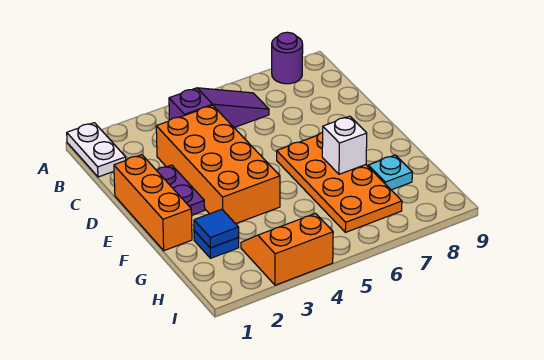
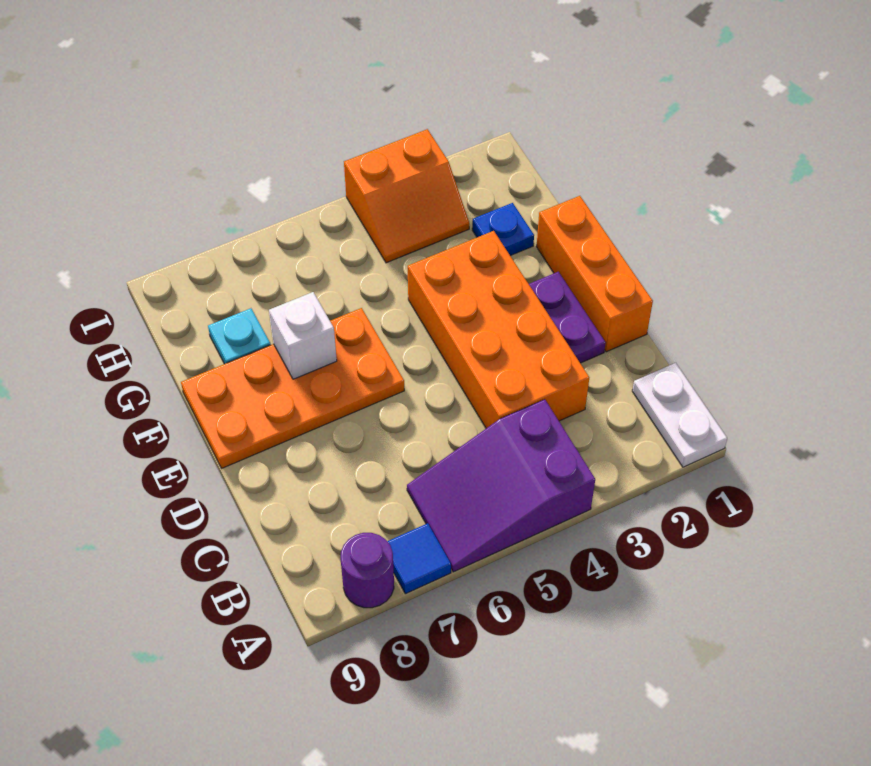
purple slope B4:B6 level 1 top 4 -> purple slope A4:B6 level 1 top 4
orange plate E6:H7 level 1 -> orange plate E6:F9 level 1
blue tile G2 level 2 -> blue tile A7 level 1

